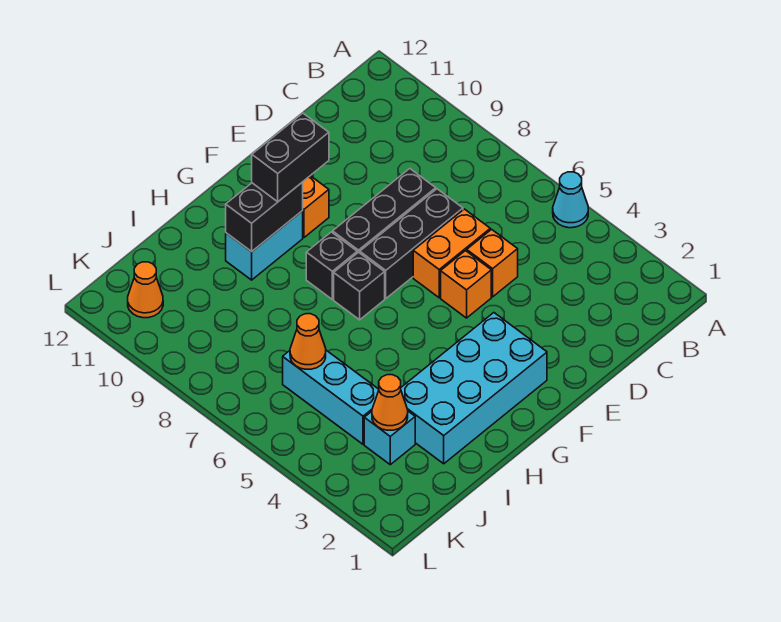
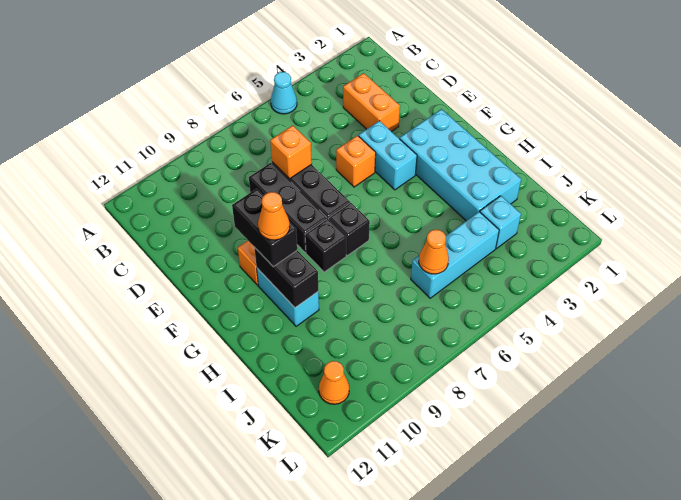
orange brick D5 level 1 -> orange brick D7 level 2
orange brick D6:E6 level 1 -> orange brick C3:D3 level 1
none -> cyan brick E4:F4 level 1
orange cone J3 level 2 -> orange cone G10 level 4

